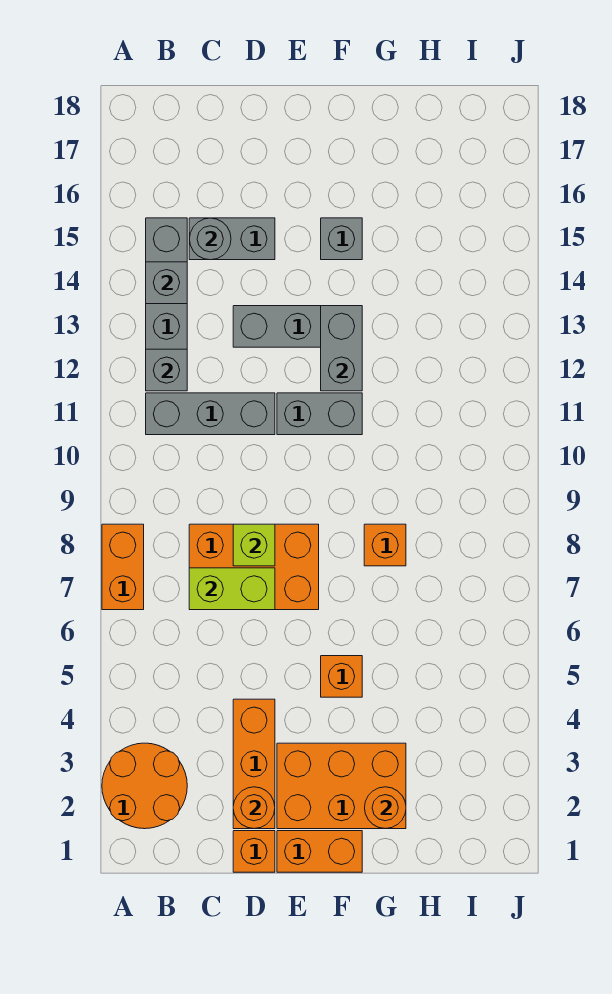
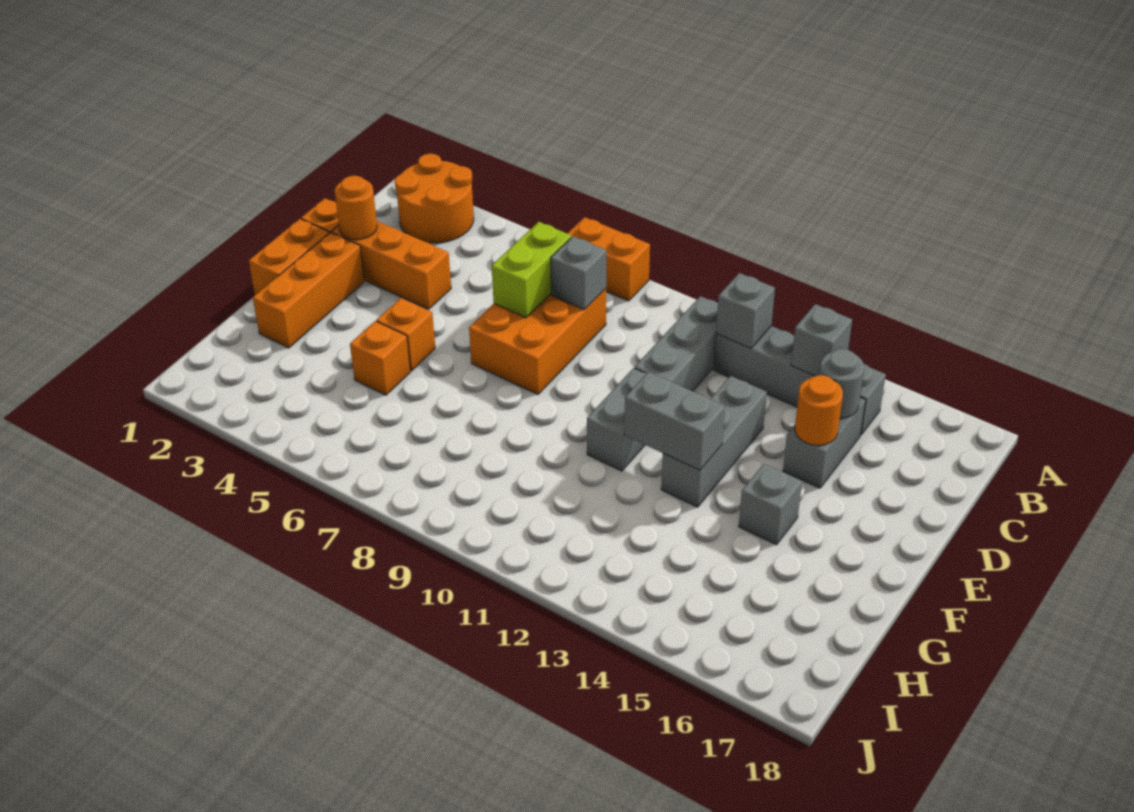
none -> grey brick C8 level 2
lime brick D8 level 2 -> none
orange brick E2:G3 level 1 -> orange brick E2:G2 level 1
orange round brick G2 level 2 -> orange round brick D15 level 2
orange brick G8 level 1 -> orange brick G5 level 1

